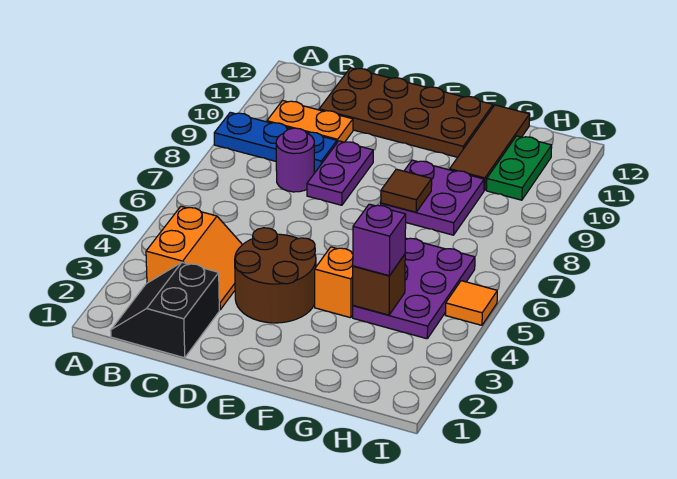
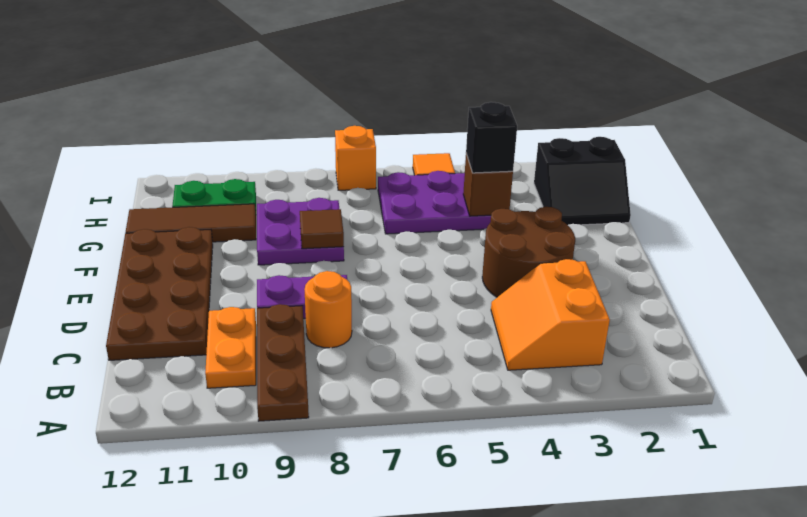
blue plate A9:C9 level 1 -> brown plate A9:C9 level 1
black slope B1:C2 level 1 top C -> black slope G1:H2 level 1 top H
orange slope B3:C4 level 1 top B -> orange slope B3:C4 level 1 top 3
purple round brick C8 level 1 -> orange round brick C8 level 1
orange brick F4 level 1 -> orange brick I7 level 1
purple brick G4 level 3 -> black brick G4 level 3

